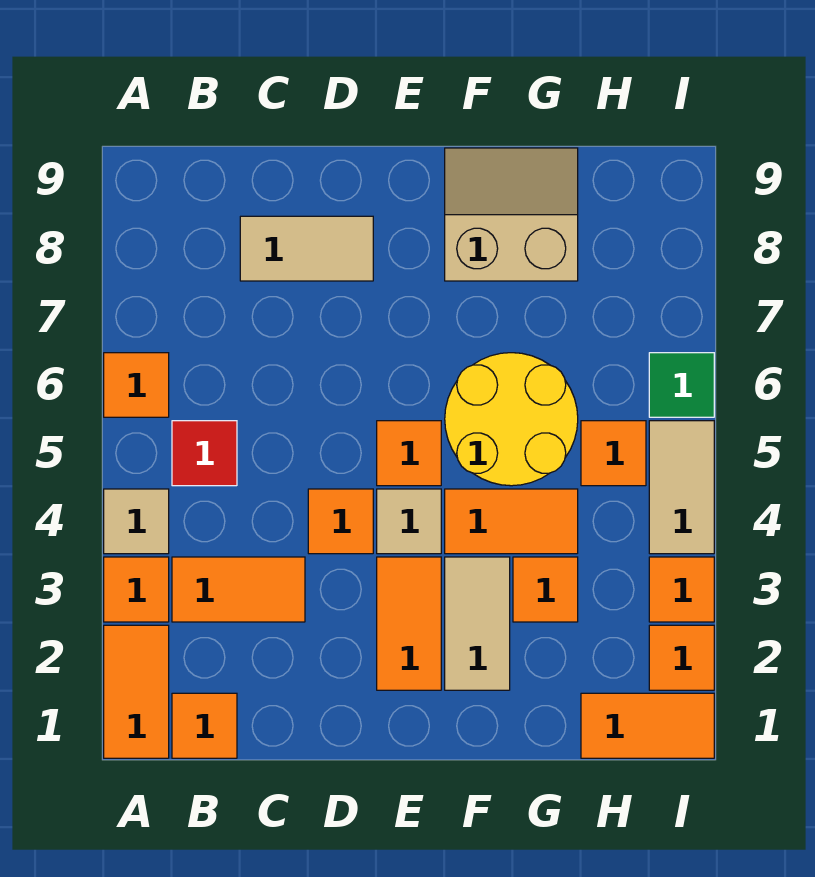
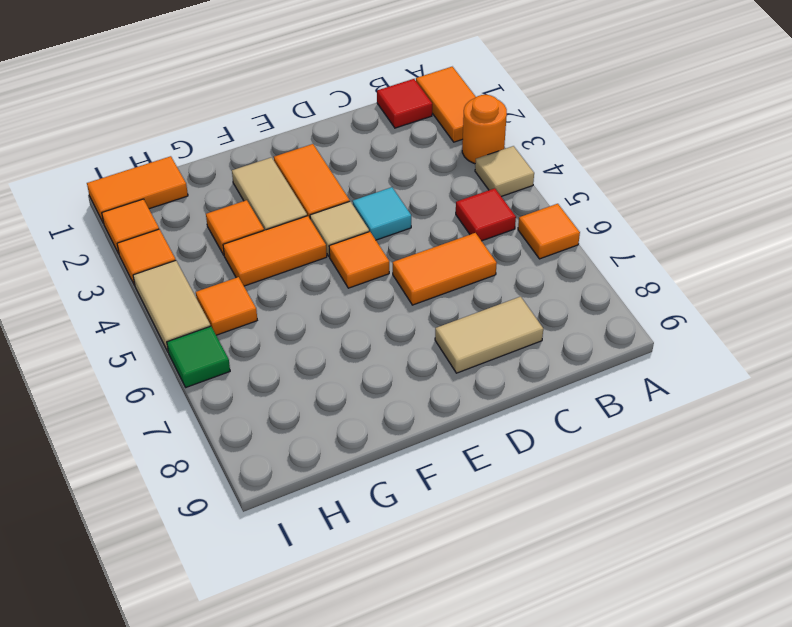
orange tile A3 level 1 -> orange round brick A3 level 1
orange tile B1 level 1 -> red tile B1 level 1
orange tile B3:C3 level 1 -> orange tile C6:D6 level 1
orange tile D4 level 1 -> cyan tile D4 level 1
yellow round brick F5:G6 level 1 -> none
tan slope F8:G9 level 1 top 8 -> none

